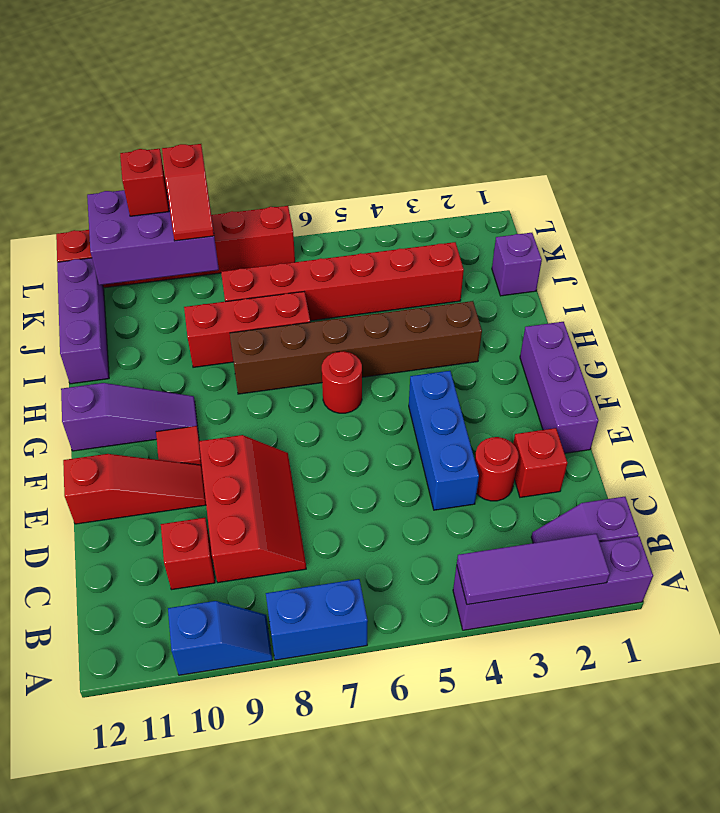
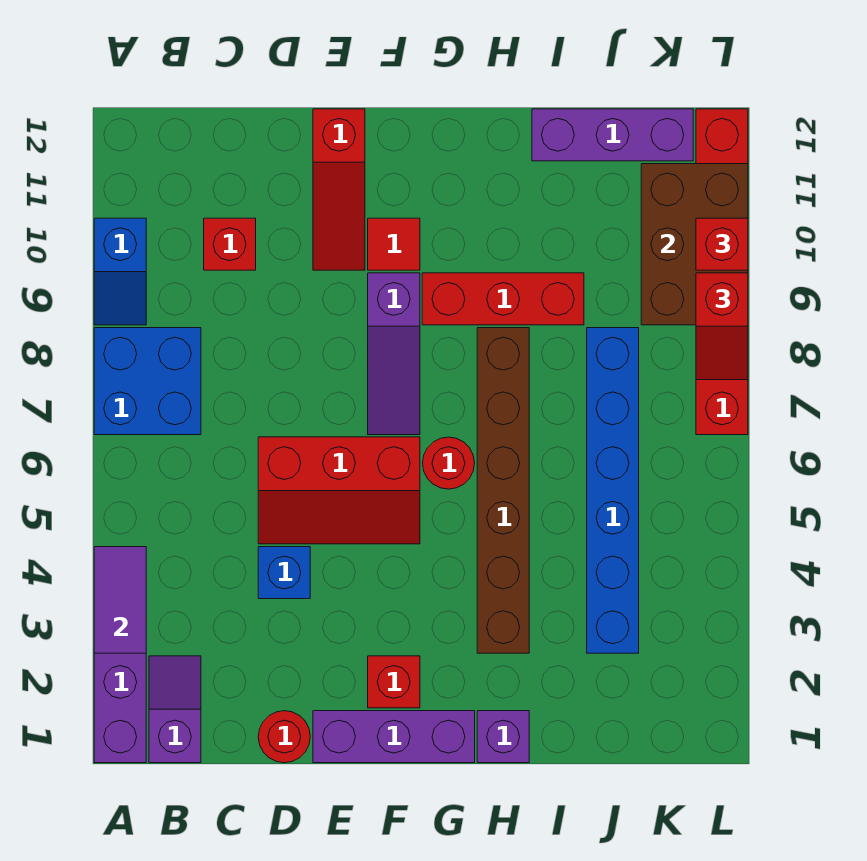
purple tile A2:A4 level 2 -> purple tile A3:A4 level 2
blue brick A7:A8 level 1 -> blue brick A7:B8 level 1
red slope C8:E9 level 1 top 9 -> red slope D5:F6 level 1 top 6
red brick D2 level 1 -> red brick F2 level 1
red round brick D3 level 1 -> red round brick D1 level 1
blue brick D4:F4 level 1 -> blue brick D4 level 1
purple slope G10:G12 level 1 top 12 -> purple slope F7:F9 level 1 top 9
red brick I7:I9 level 1 -> red brick G9:I9 level 1
purple brick J1 level 1 -> purple brick H1 level 1
red brick J3:J8 level 1 -> blue brick J3:J8 level 1
purple brick K9:L11 level 2 -> brown brick K9:L11 level 2
red slope K9:L9 level 3 top L -> red slope L8:L9 level 3 top 9

